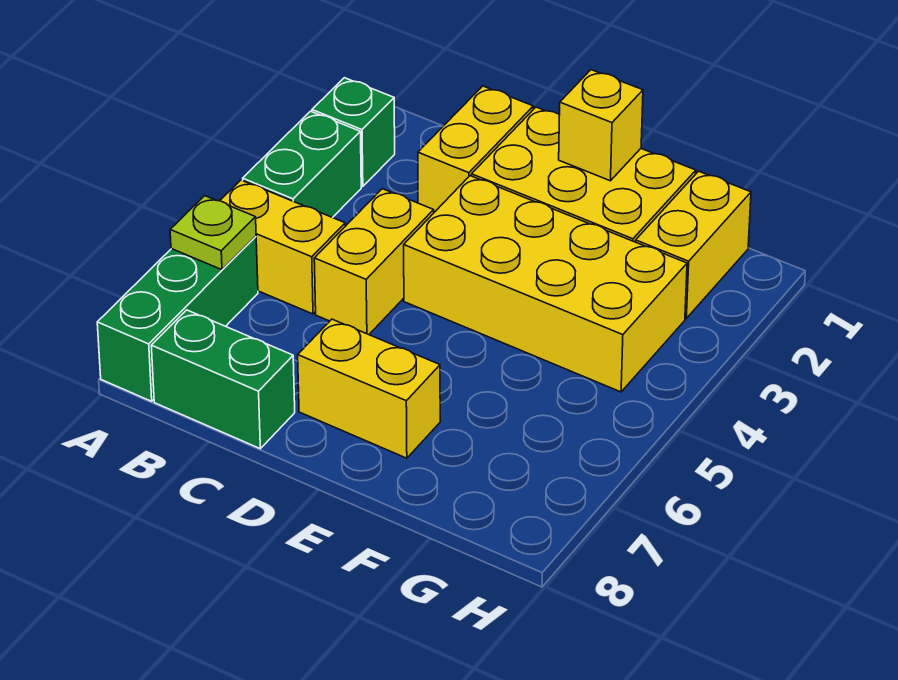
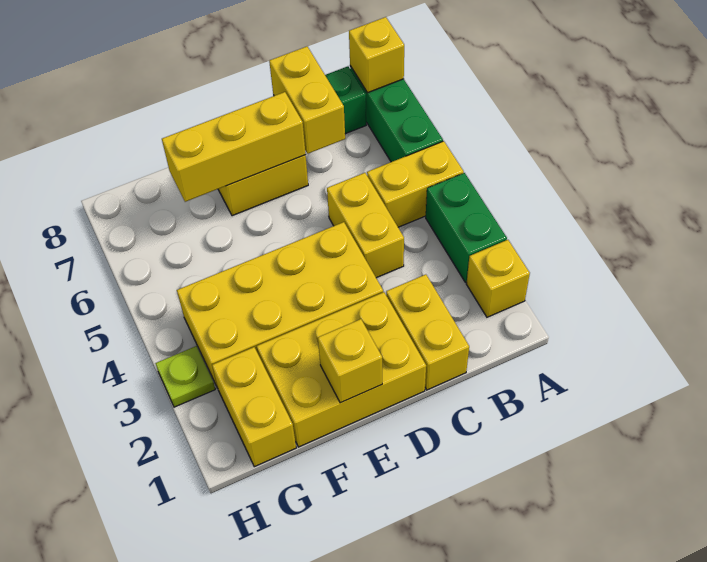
green brick A2 level 1 -> yellow brick A2 level 1
lime plate A6 level 2 -> lime plate H3 level 1
none -> yellow brick A8 level 2
none -> yellow brick C7:C8 level 2
none -> yellow brick D7:F7 level 2

